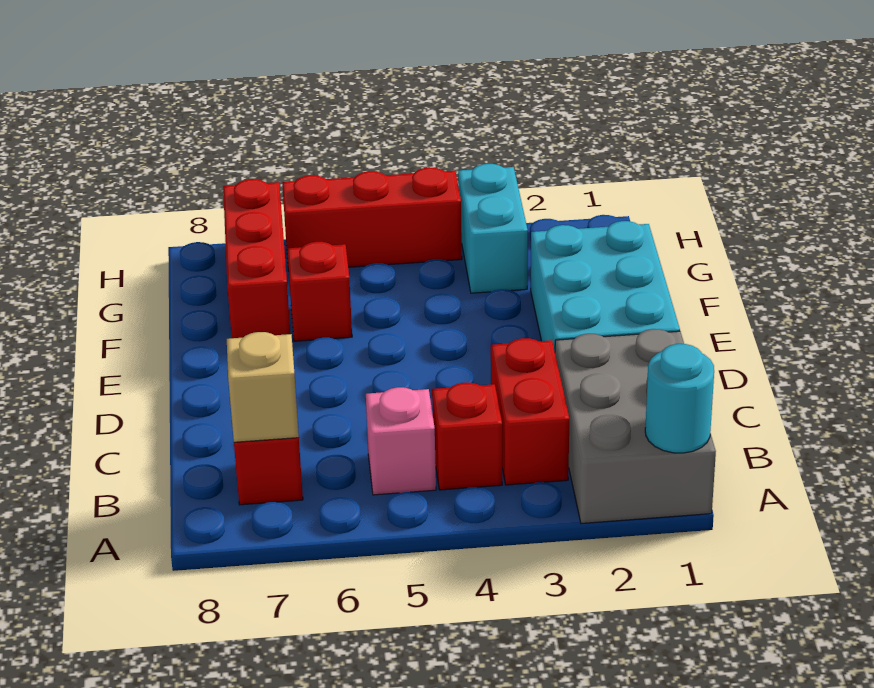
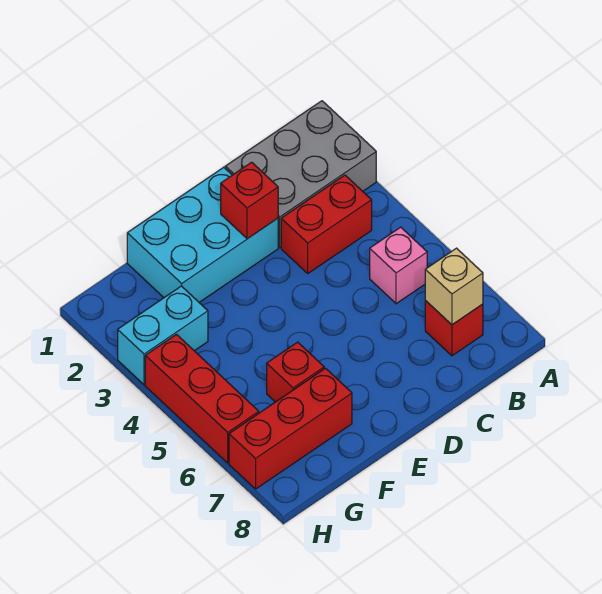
cyan round brick A1 level 2 -> none
red brick B4 level 1 -> red brick D2 level 2

